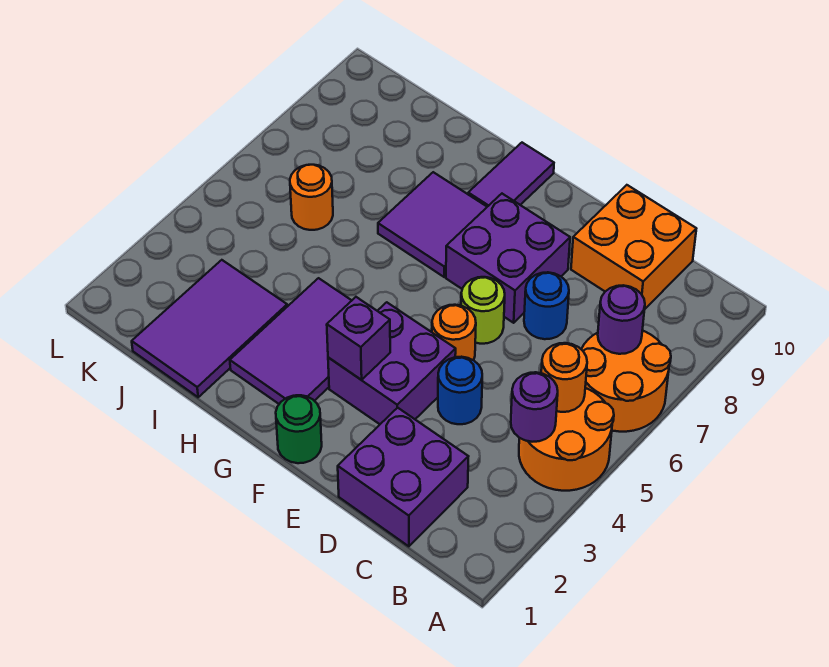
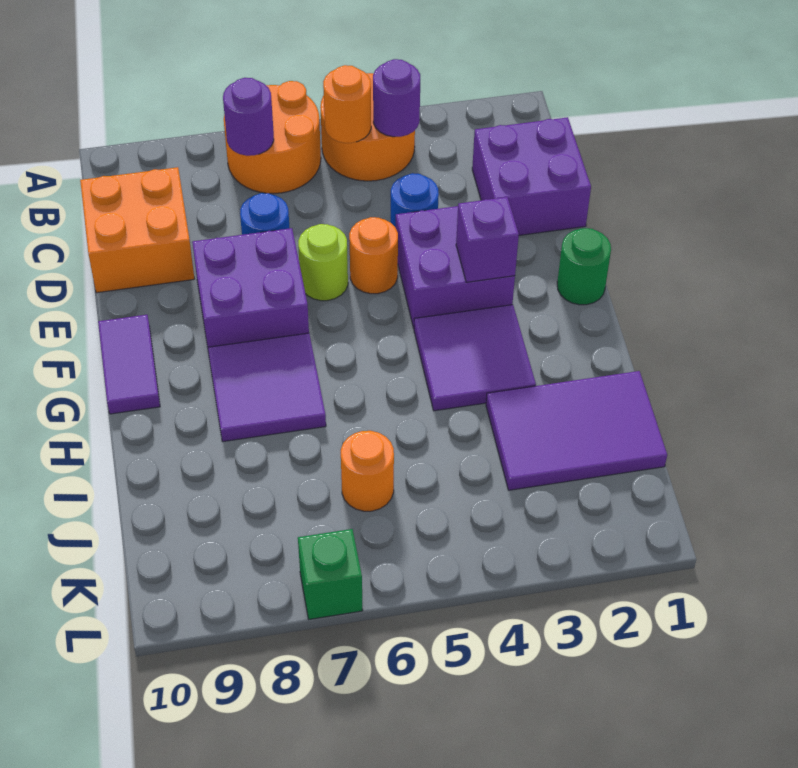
purple tile G2:H4 level 1 -> purple tile G3:H4 level 1
purple tile G9:G10 level 1 -> purple tile F10:G10 level 1
none -> green brick L7 level 1

